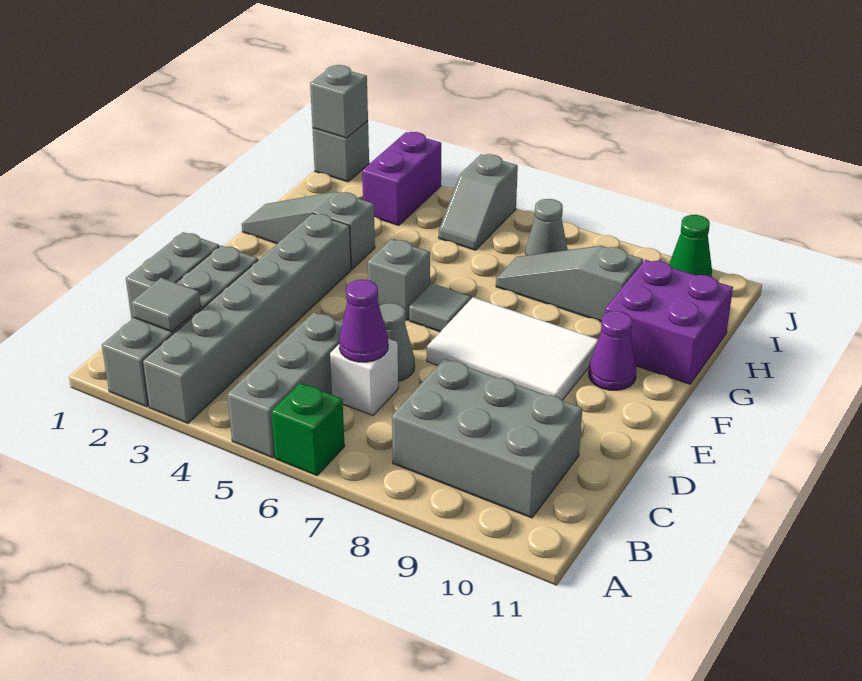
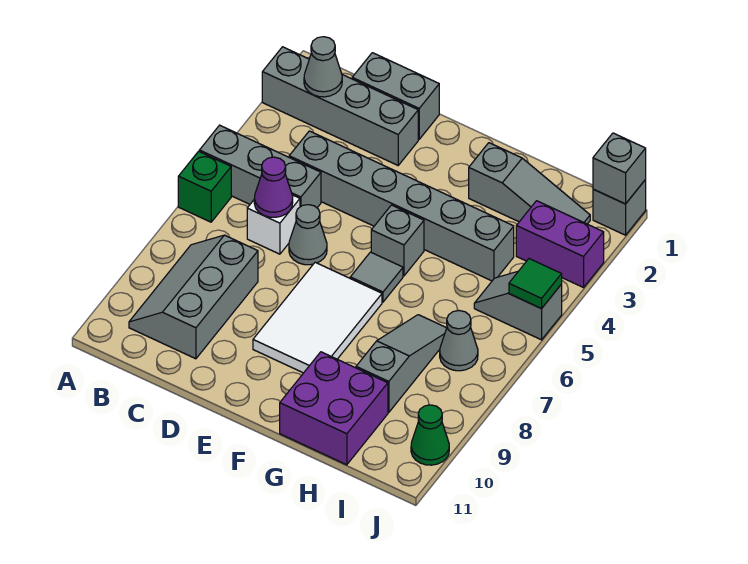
grey brick A3:F3 level 1 -> grey brick C4:H4 level 1
grey tile B2 level 2 -> grey cone B2 level 2
grey brick B8:C10 level 1 -> grey slope B8:C10 level 1 top C
purple cone F10 level 1 -> none
grey slope G1:G3 level 1 top 3 -> grey slope G2:I2 level 1 top G
none -> green tile J5 level 2

